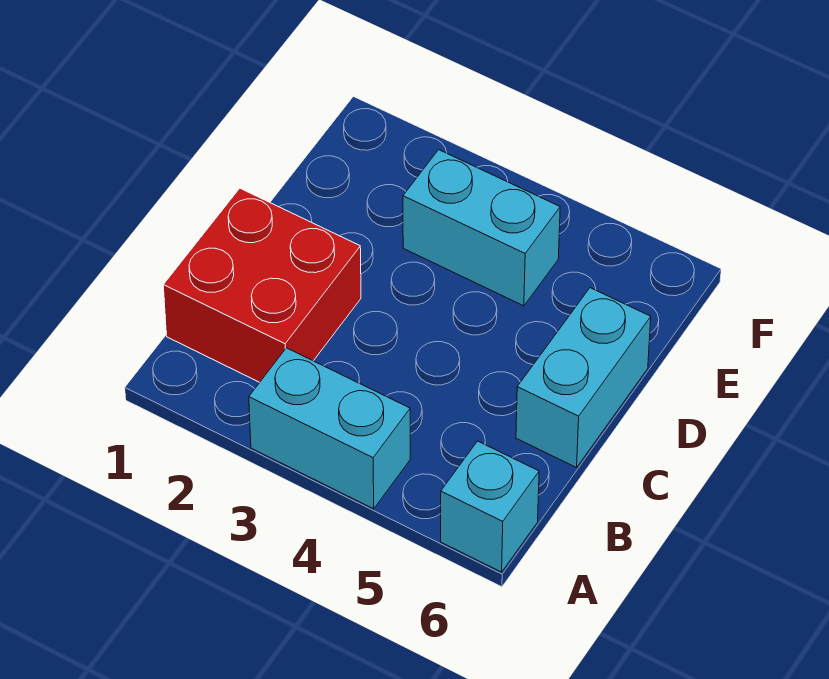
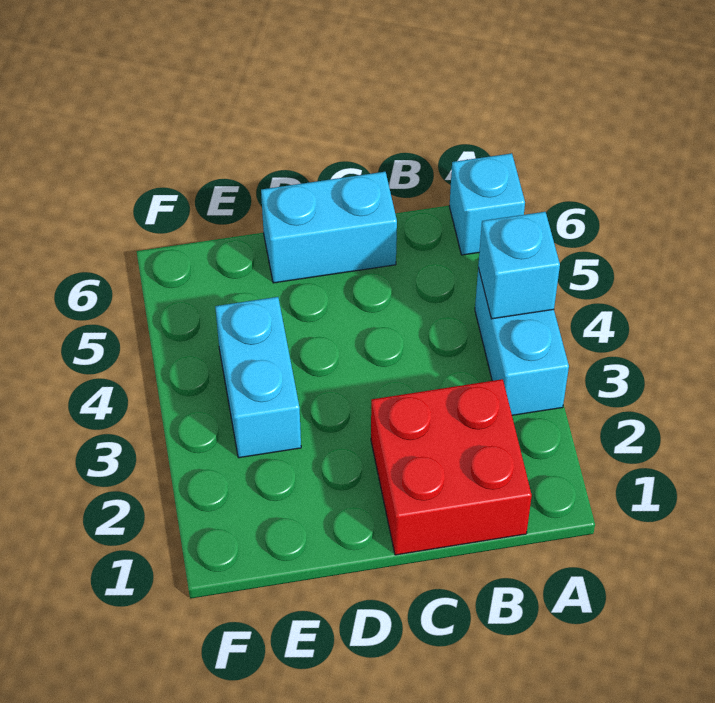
none -> cyan brick A4 level 2

